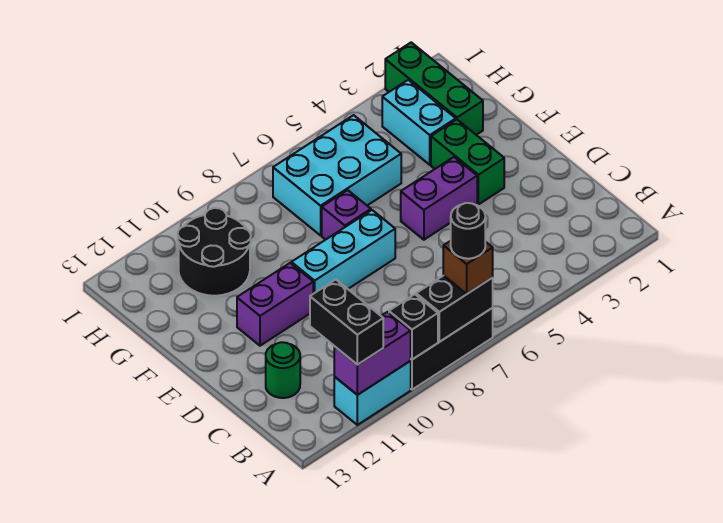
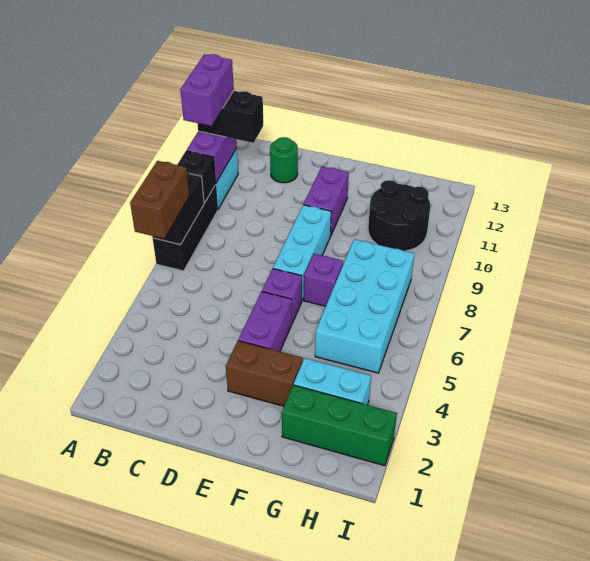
brown brick A7 level 3 -> brown brick A6:A7 level 3
black round brick A7 level 4 -> none
none -> purple brick A10:A11 level 4
green brick E3:F3 level 1 -> brown brick E3:F3 level 1
none -> purple brick E6 level 1
cyan brick G5:H7 level 1 -> cyan brick G5:H8 level 1

